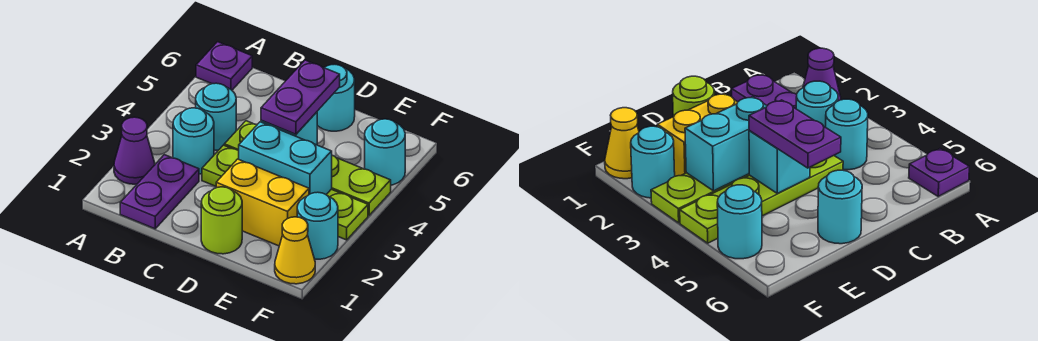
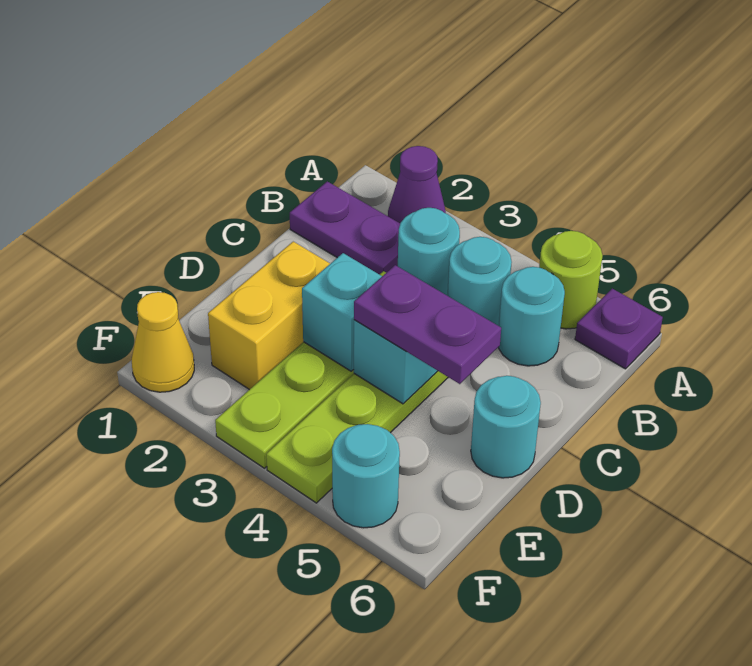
lime round brick D1 level 1 -> lime round brick A5 level 1
cyan brick D3:E3 level 2 -> cyan brick D3 level 2
cyan round brick F2 level 1 -> cyan round brick B5 level 1

